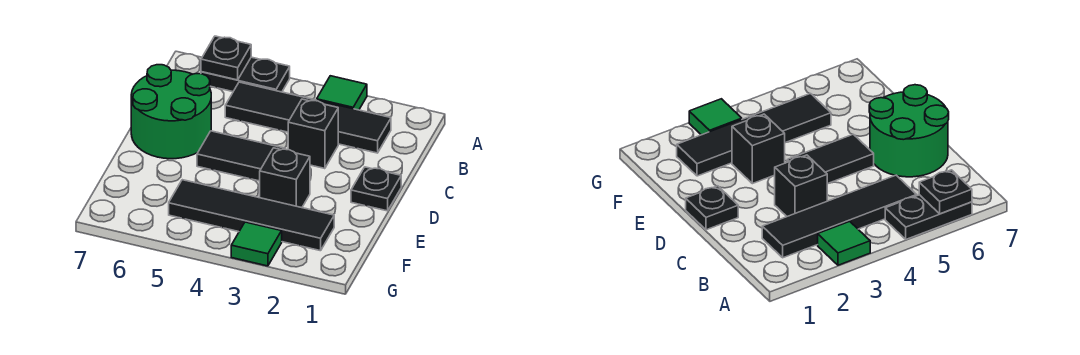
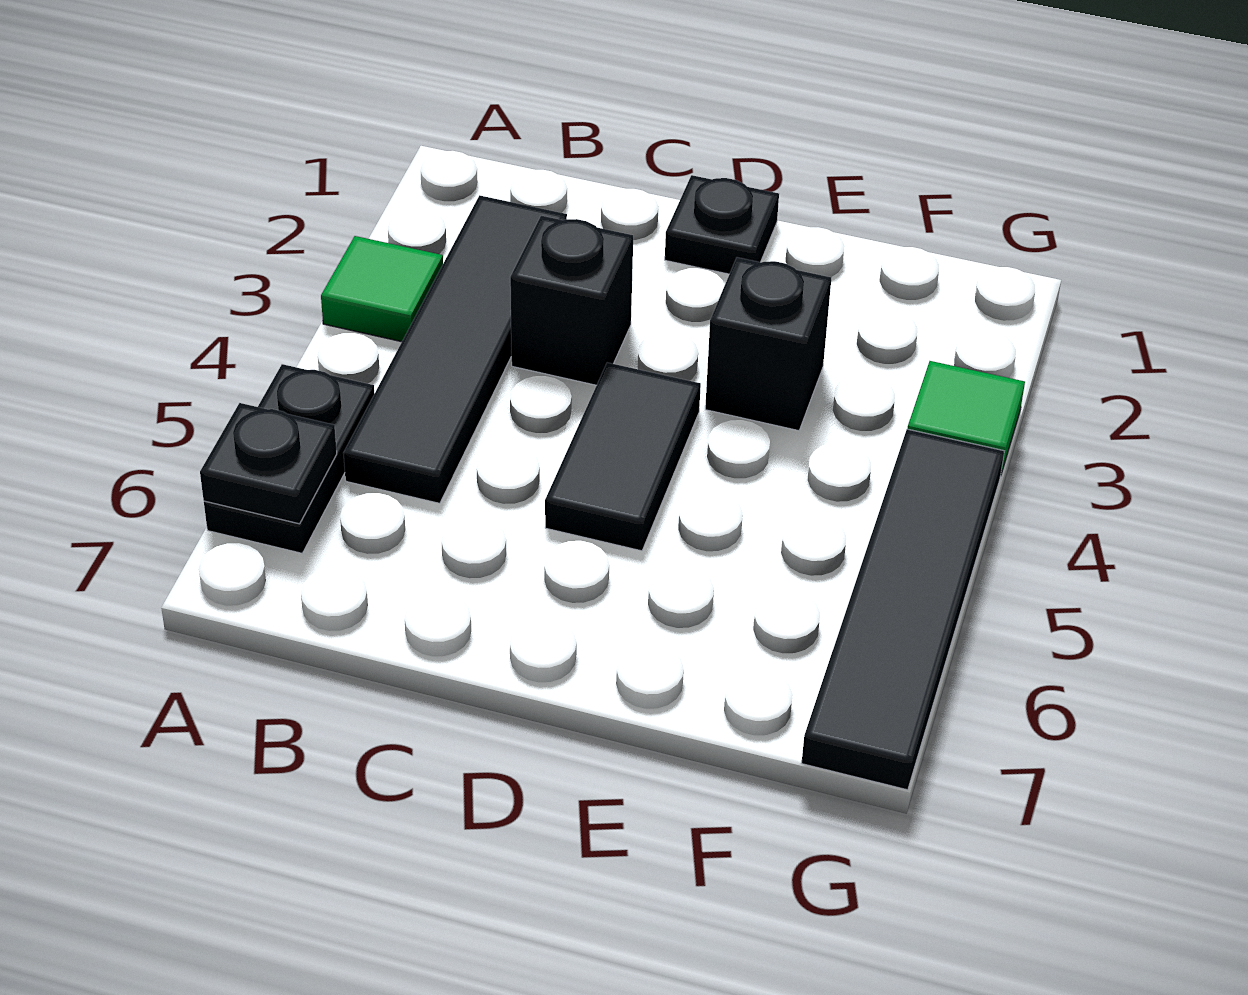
green round brick C6:D7 level 1 -> none
black tile F2:F5 level 1 -> black tile G4:G7 level 1

